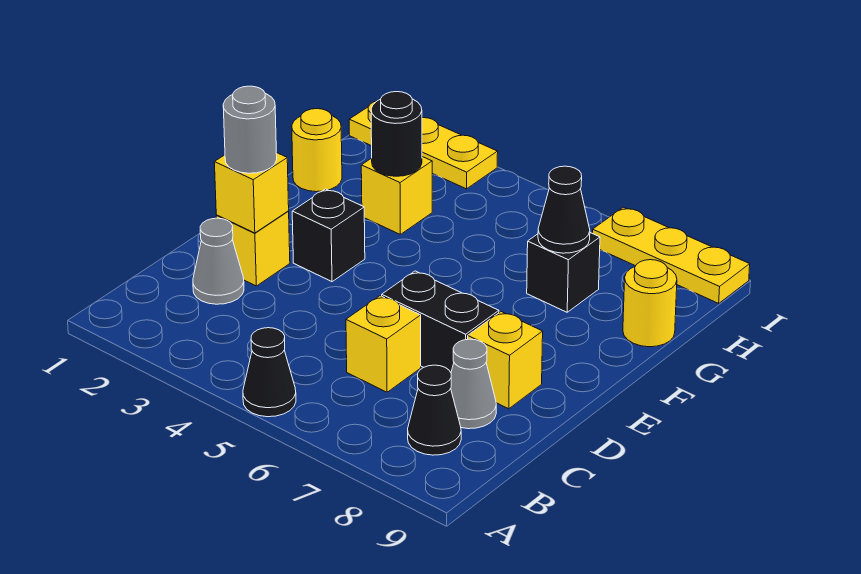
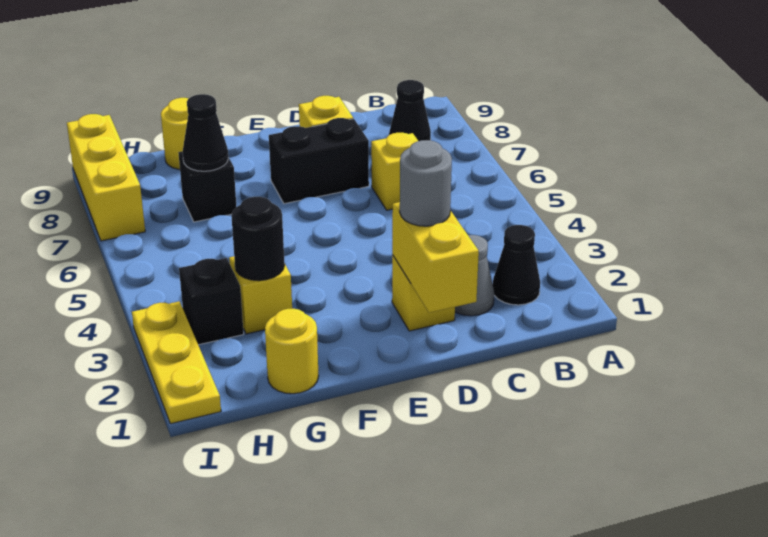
black cone A5 level 1 -> black cone B2 level 1
grey cone C8 level 1 -> none
yellow brick D2 level 2 -> yellow brick D1:D2 level 2
black brick D6:D7 level 1 -> black brick D7:E7 level 1
black brick E3 level 1 -> black brick H3 level 1
yellow plate I7:I9 level 1 -> yellow brick I7:I9 level 1

